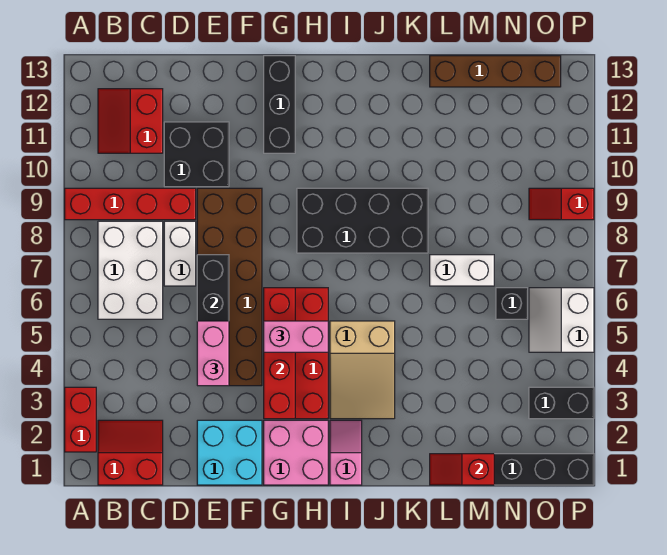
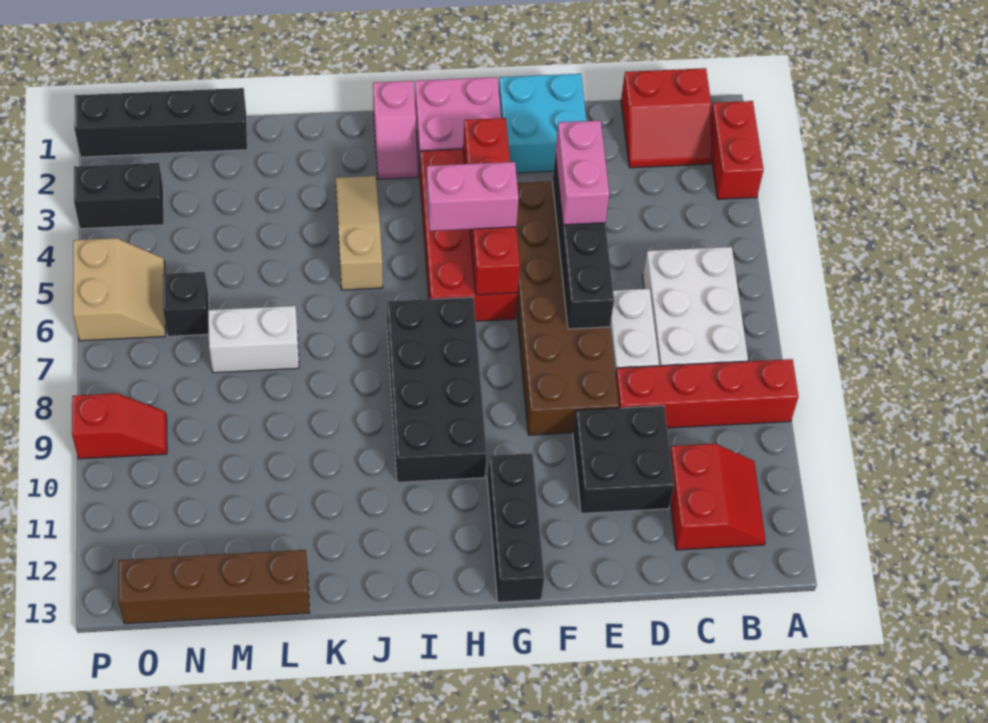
black brick H8:K9 level 1 -> black brick H7:I10 level 1
tan slope I3:J5 level 1 top 5 -> tan slope J3:J5 level 1 top 5
red slope L1:M1 level 2 top M -> none
white slope O5:P6 level 1 top P -> tan slope O5:P6 level 1 top P

